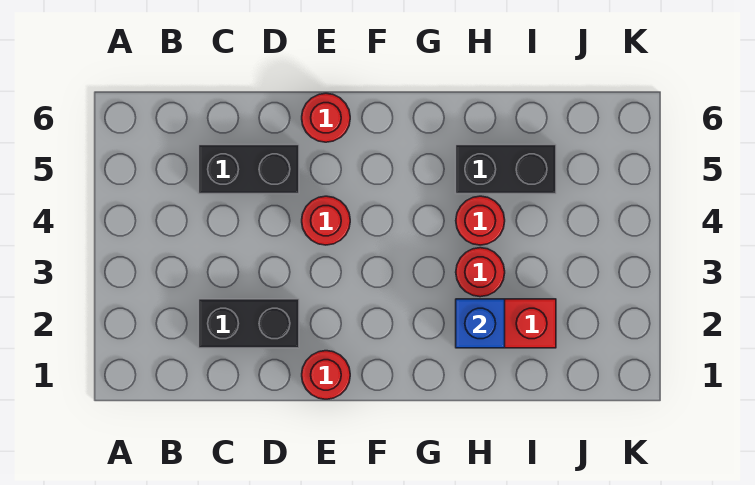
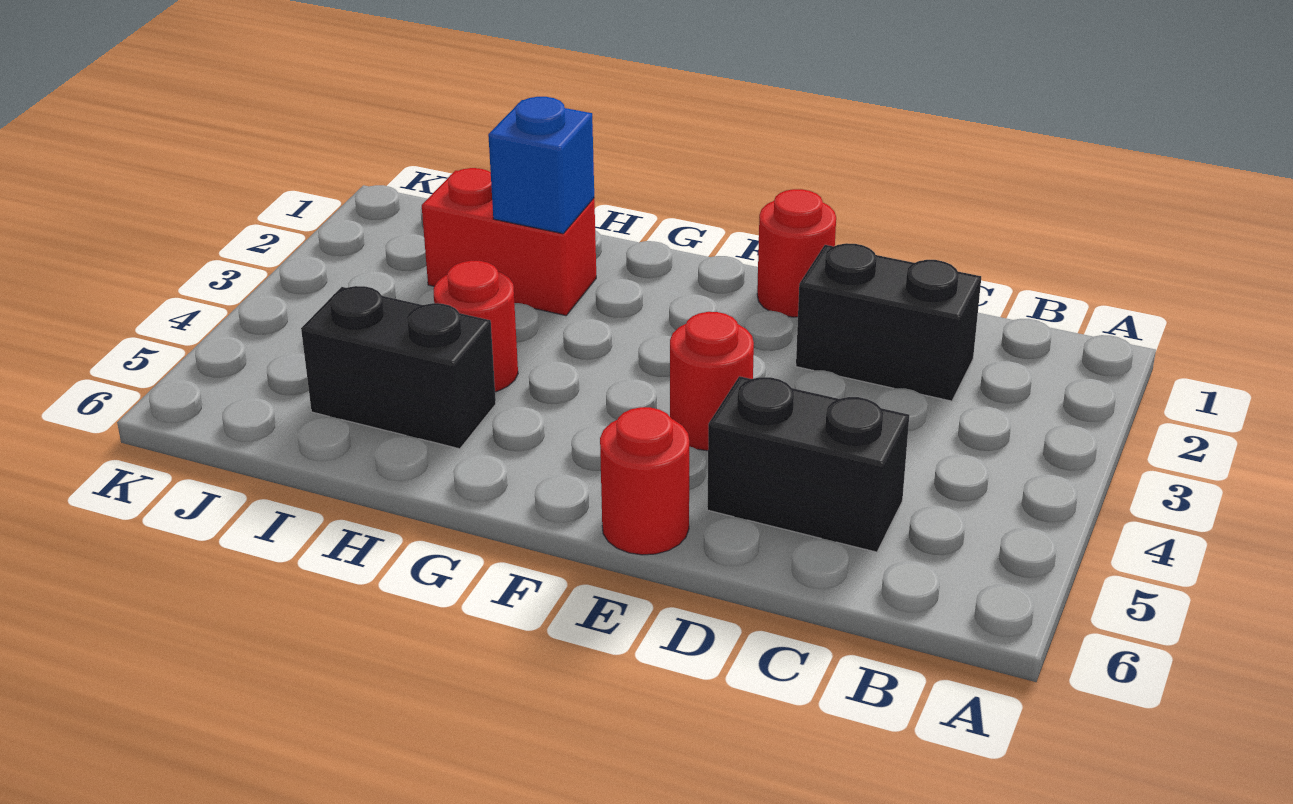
red round brick H3 level 1 -> none

